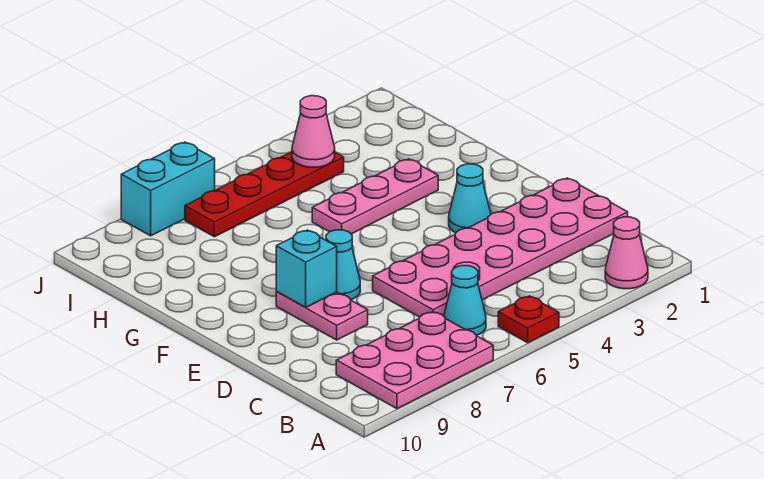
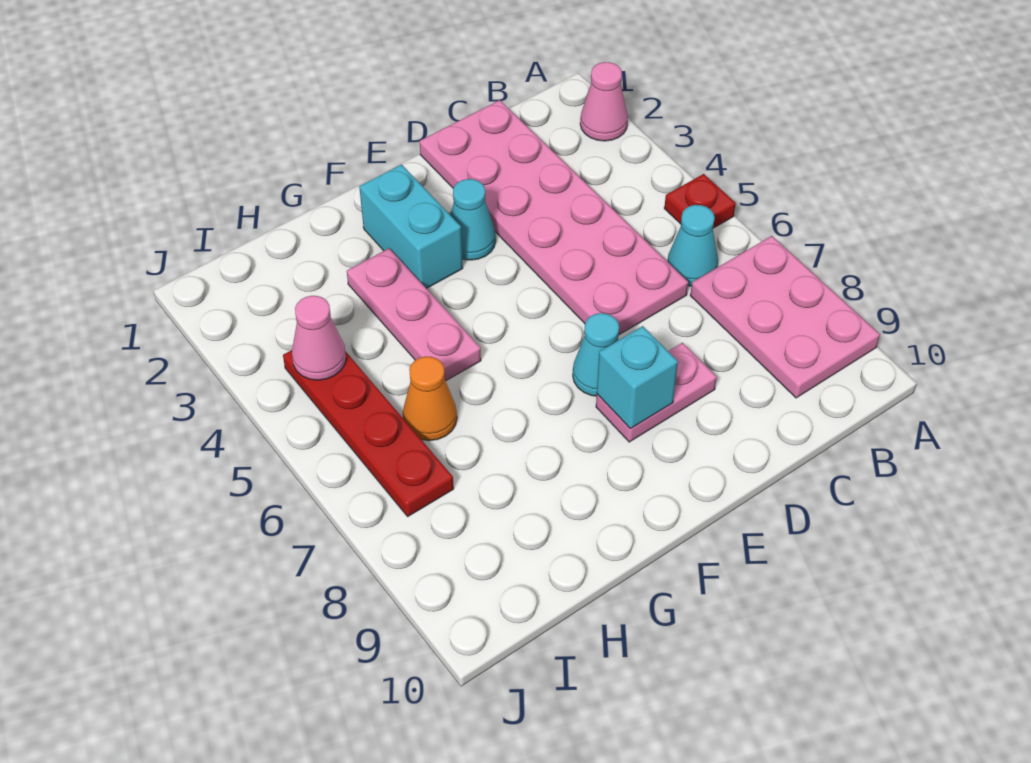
none -> orange cone H6 level 1
cyan brick J7:J8 level 1 -> cyan brick F2:F3 level 1

